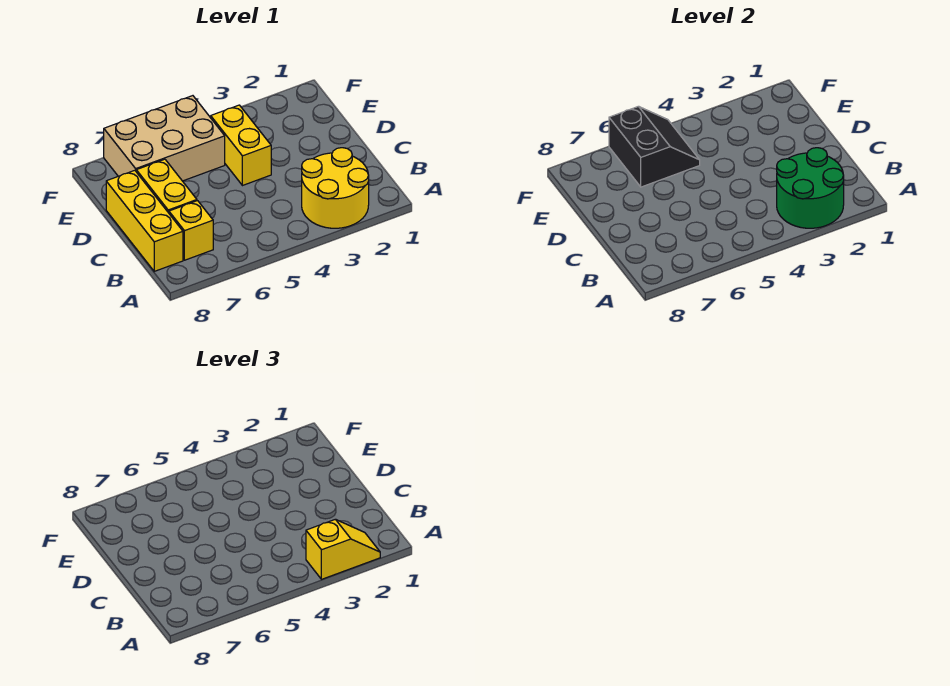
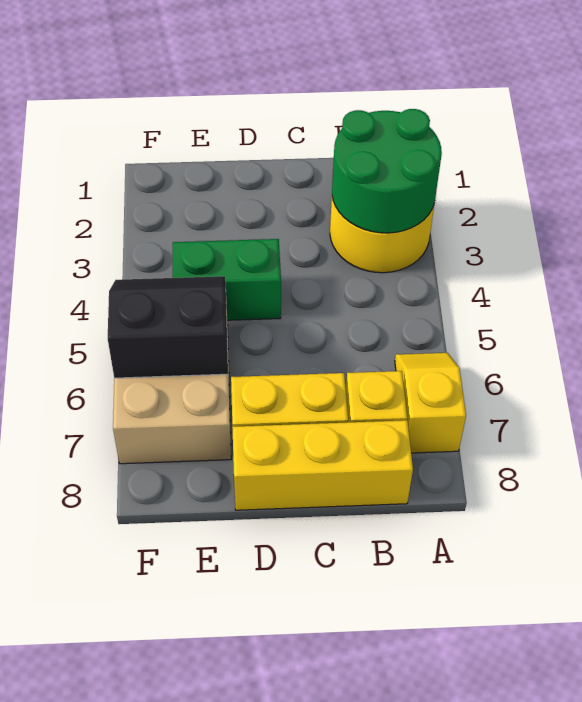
yellow slope A2:A3 level 3 top 3 -> yellow slope A6:A7 level 1 top 7
yellow brick D4:E4 level 1 -> green brick D4:E4 level 1

